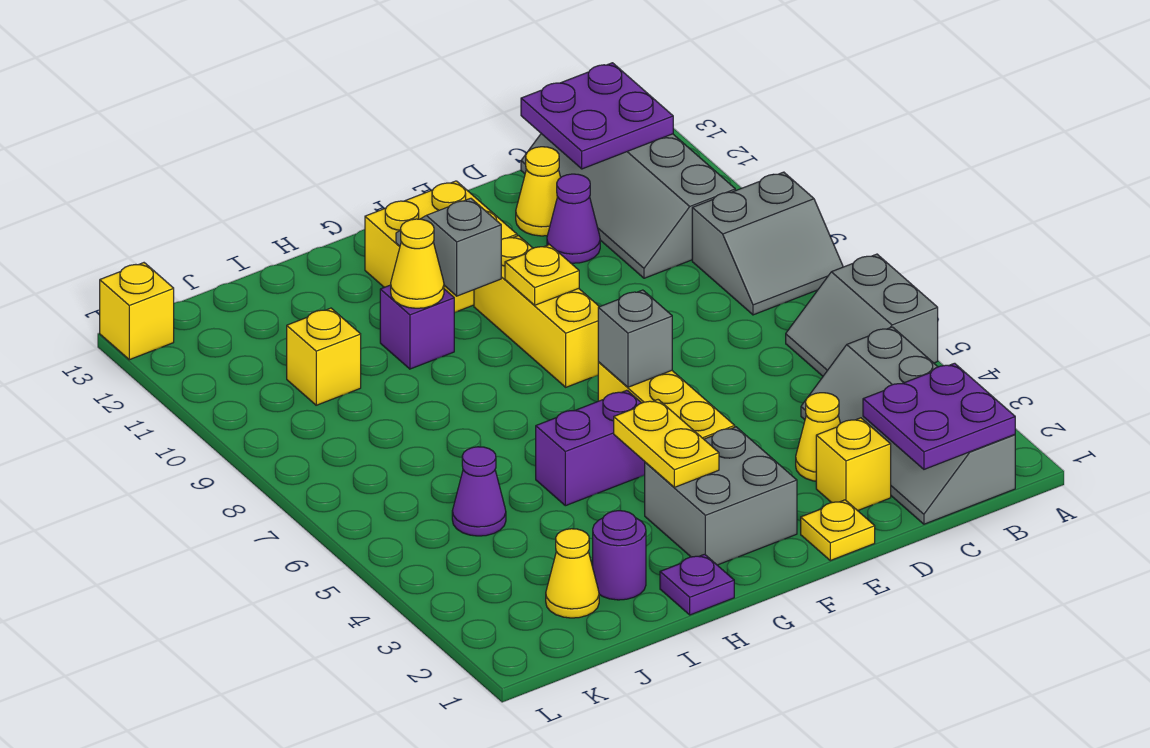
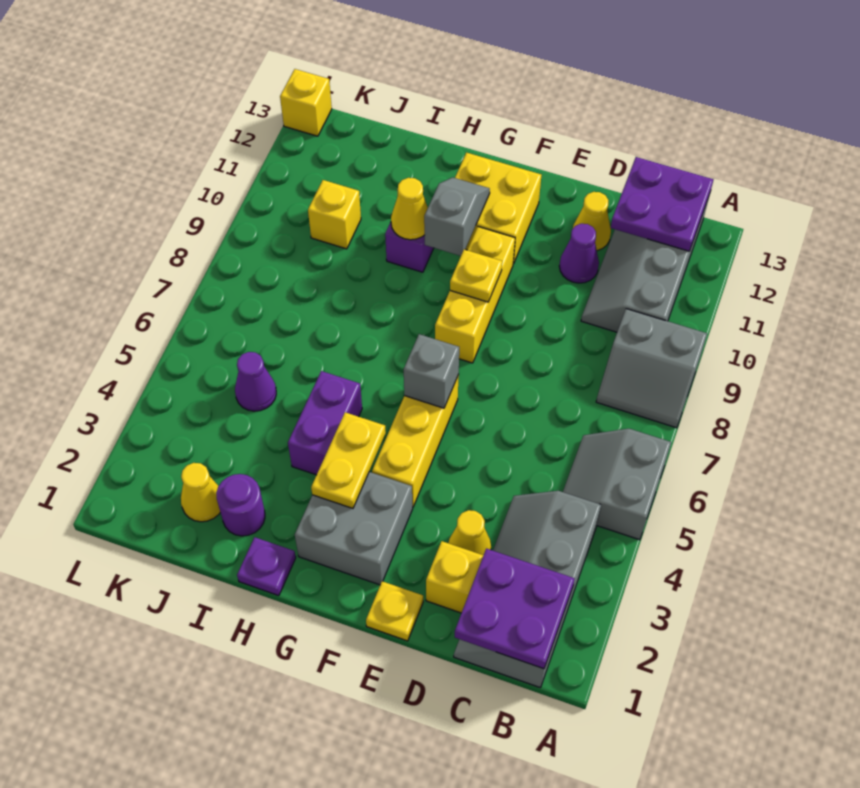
purple brick G5:H5 level 1 -> purple brick H4:H5 level 1

